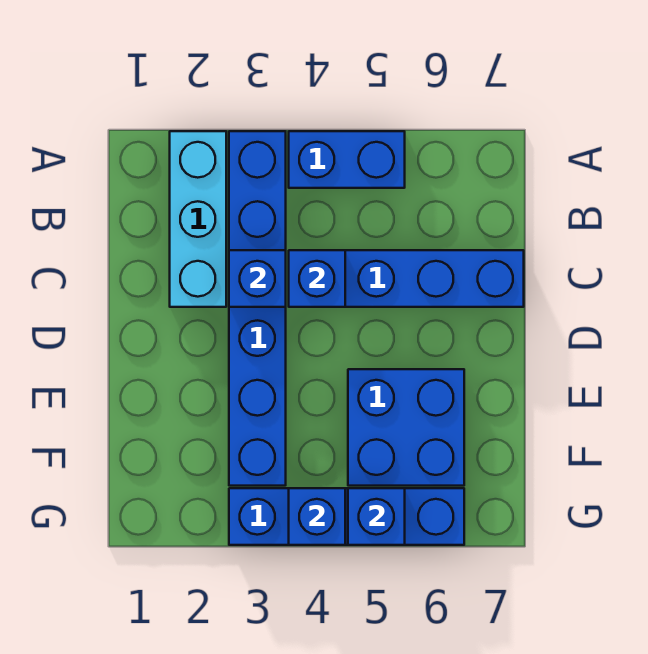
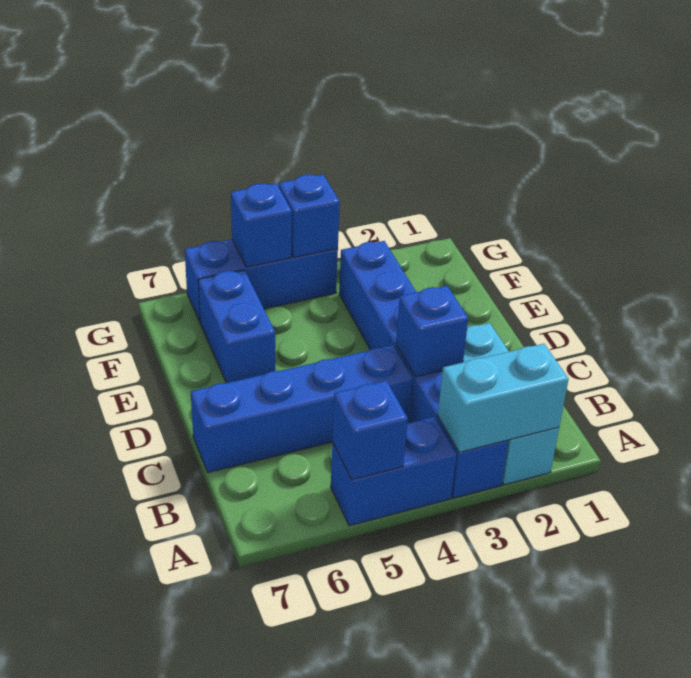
none -> cyan brick A2:A3 level 2
blue brick C4 level 2 -> blue brick A5 level 2
blue brick E5:F6 level 1 -> blue brick E6:F6 level 1
blue brick G3:G6 level 1 -> blue brick G4:G6 level 1

